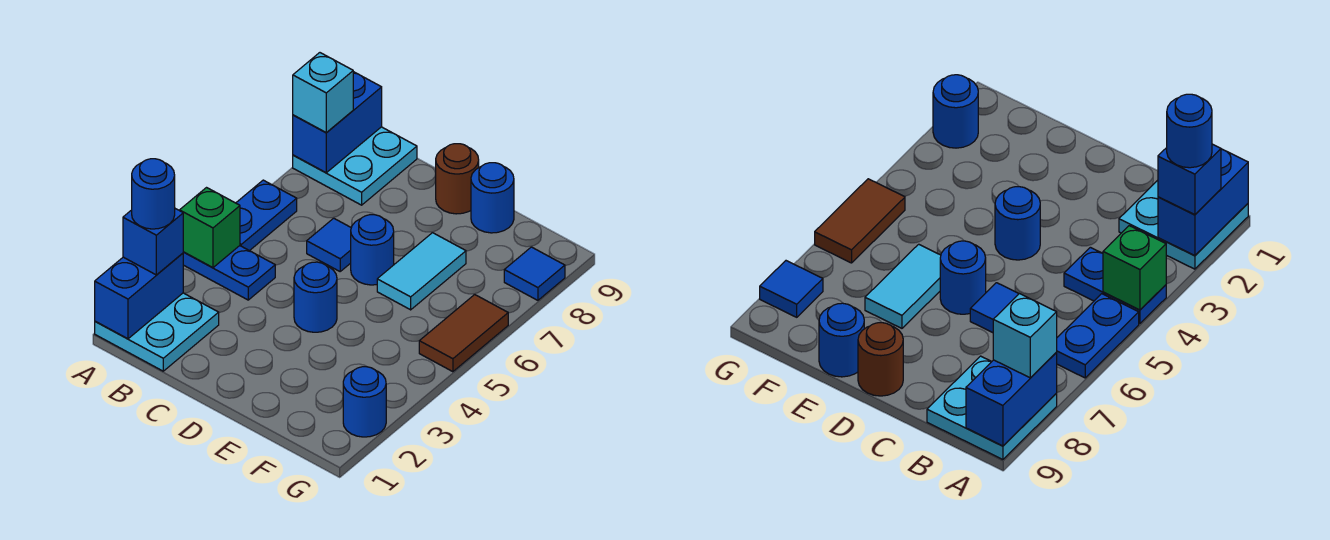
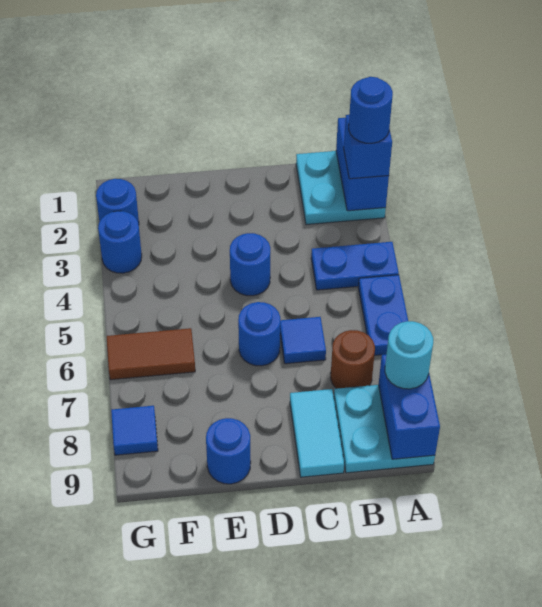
green brick A4 level 2 -> none
cyan brick A8 level 3 -> cyan round brick A8 level 3
brown round brick D9 level 1 -> brown round brick B7 level 1
cyan tile E6:E7 level 1 -> cyan tile C8:C9 level 1
none -> blue round brick G3 level 1
brown tile G5:G6 level 1 -> brown tile F6:G6 level 1

